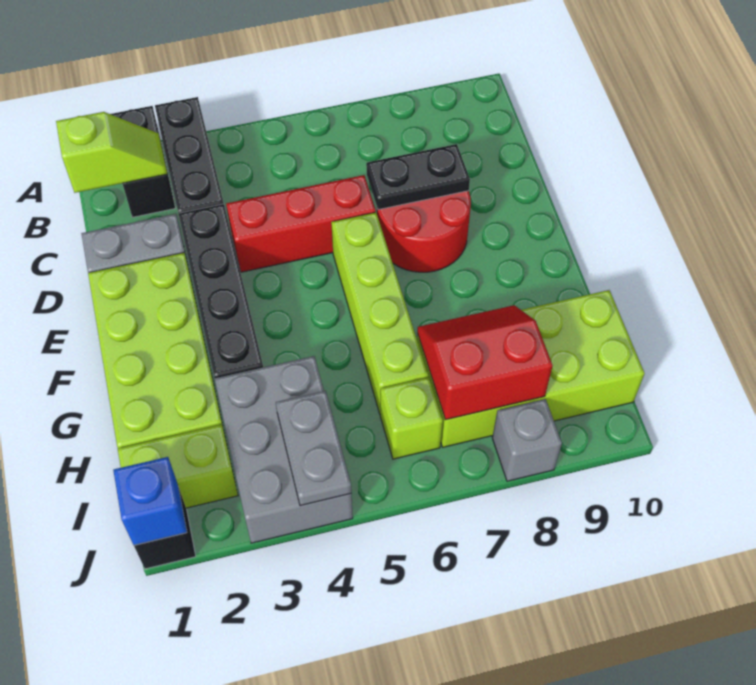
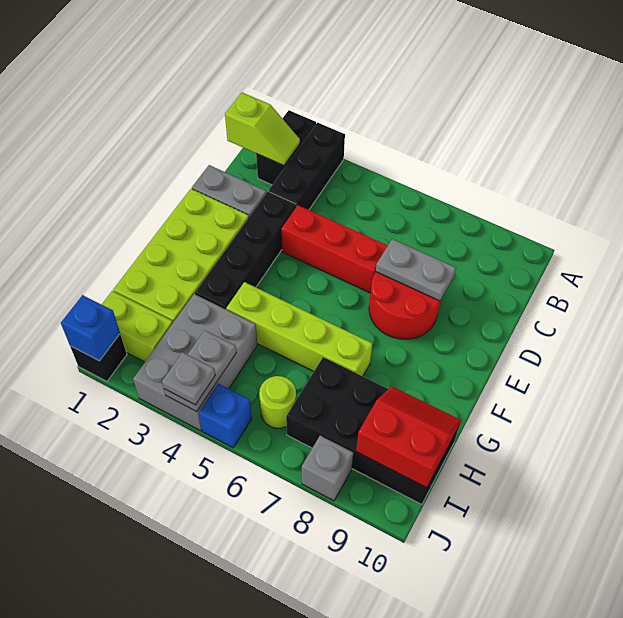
black plate D7:D8 level 2 -> grey plate D7:D8 level 2
lime brick E6:H6 level 1 -> lime brick G4:G7 level 1
lime brick H7:I10 level 1 -> black brick H7:I10 level 1
red slope H7:I8 level 2 top I -> red slope H9:I10 level 2 top I
lime brick I6 level 1 -> lime round brick I6 level 1
none -> grey plate J4 level 3
none -> blue brick J5 level 1

